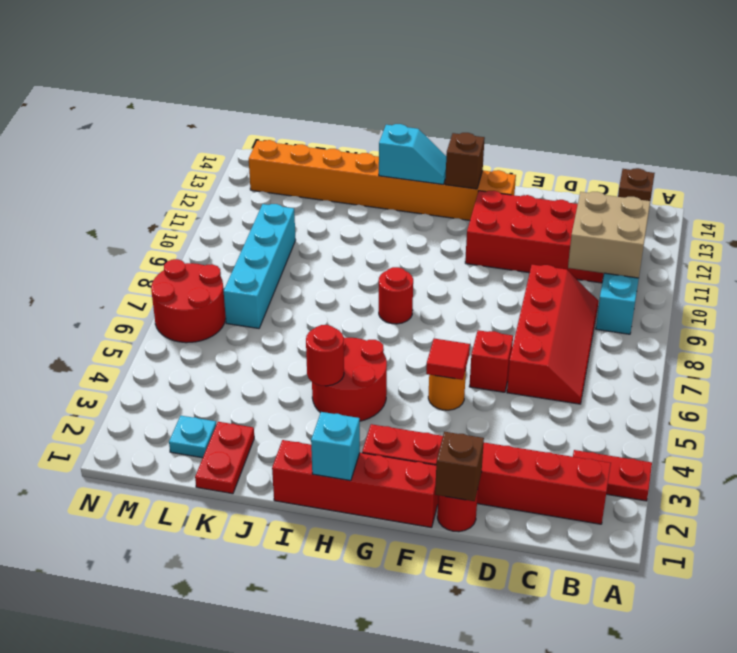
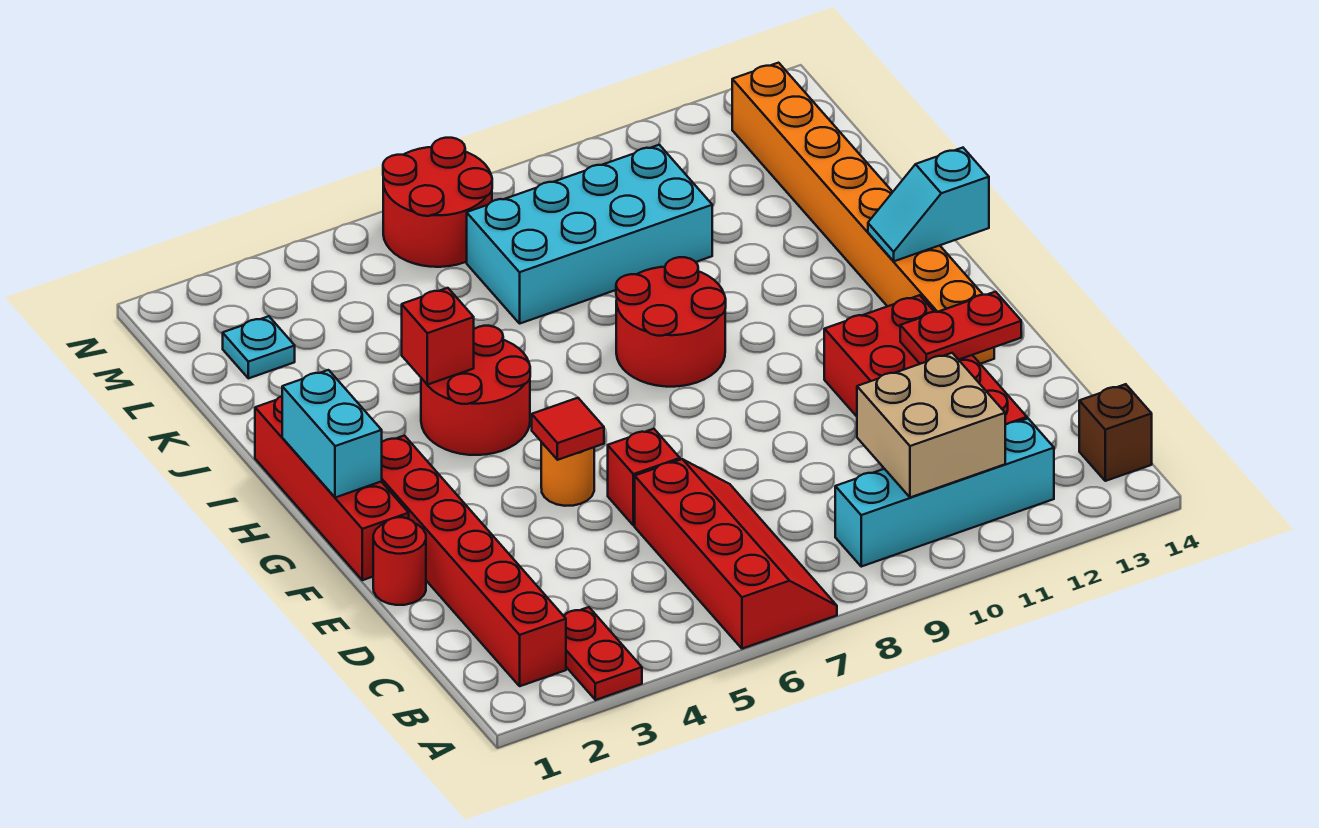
red slope C6:D9 level 1 top D -> red slope A6:D7 level 1 top 6
brown brick E1 level 2 -> none
brown brick G13 level 2 -> none
cyan brick H1 level 2 -> cyan brick G1:H1 level 2
red round brick H8 level 1 -> red round brick H8:I9 level 1
cyan slope H13:I13 level 2 top I -> cyan slope H13:H14 level 2 top 14
red round brick I4 level 2 -> red brick I4 level 2
red plate K1:K2 level 1 -> red plate E12:E13 level 2
cyan brick L7:L10 level 1 -> cyan brick K7:L10 level 1

